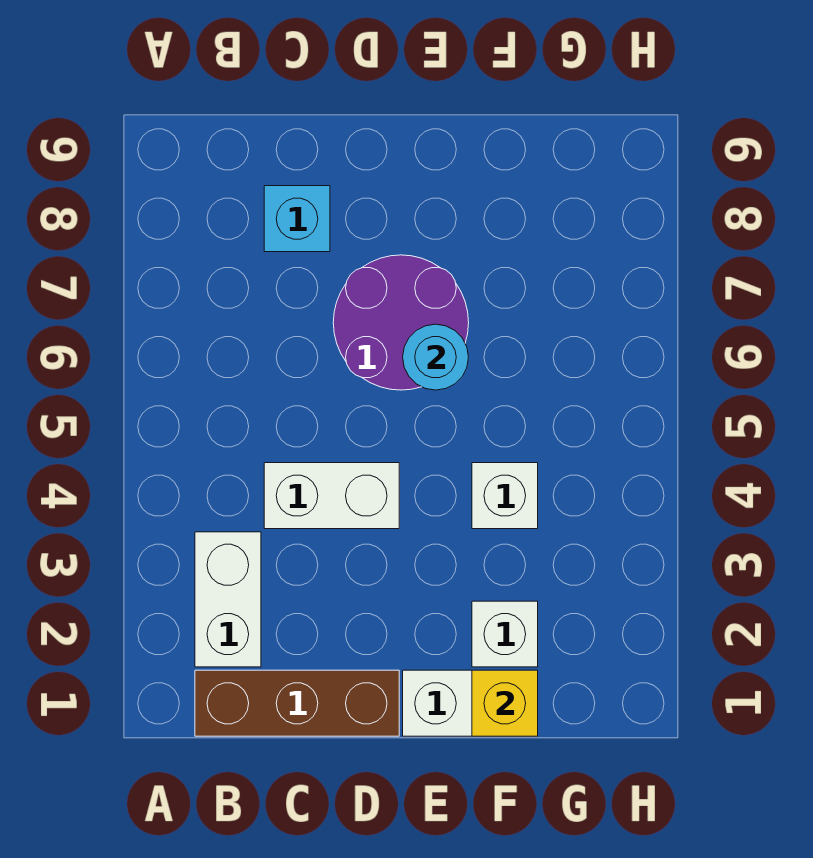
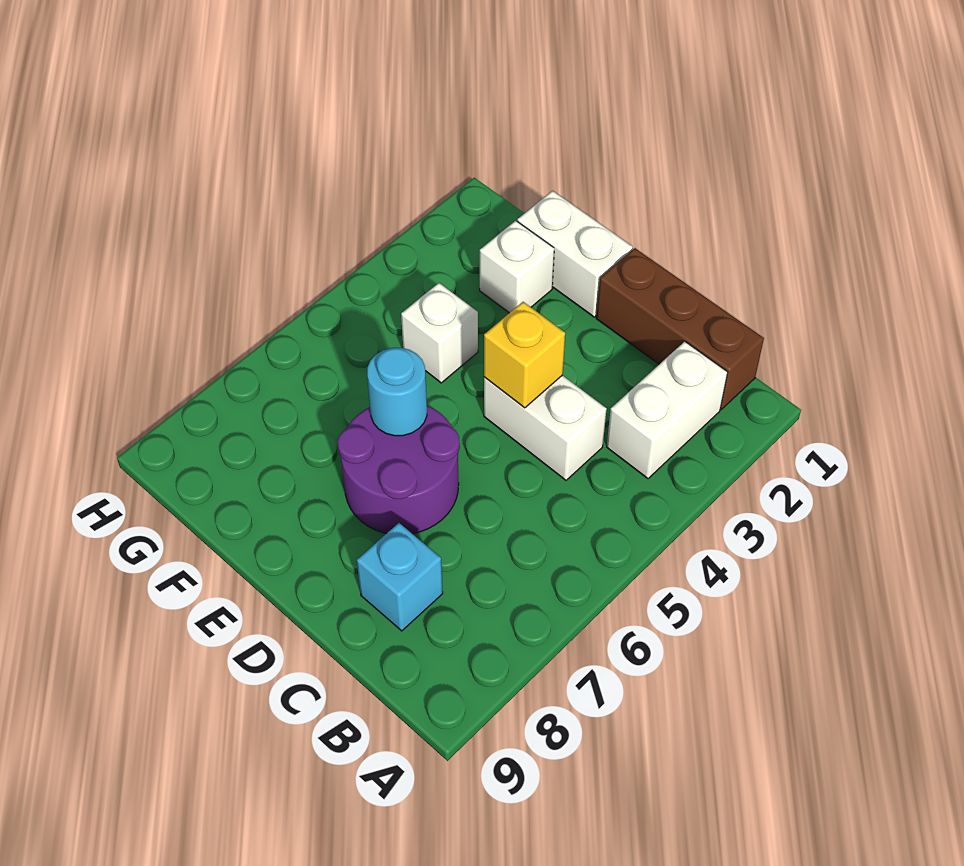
yellow brick F1 level 2 -> yellow brick D4 level 2

